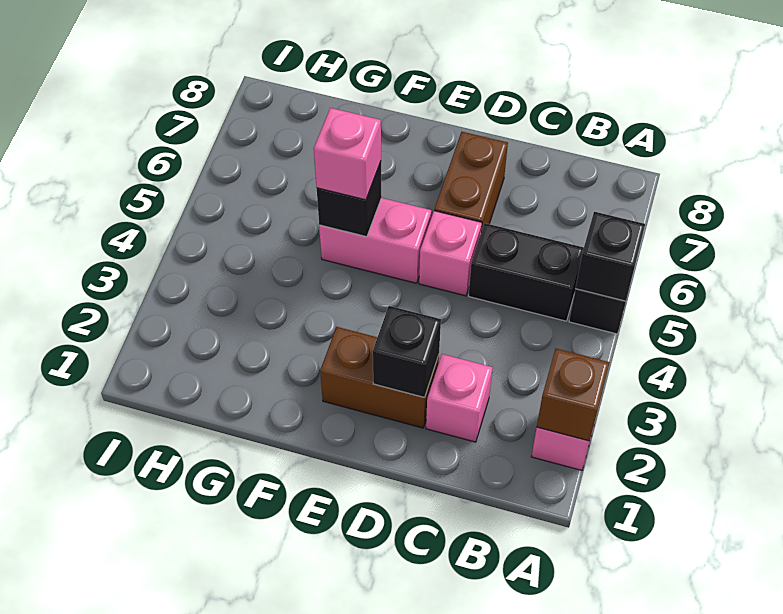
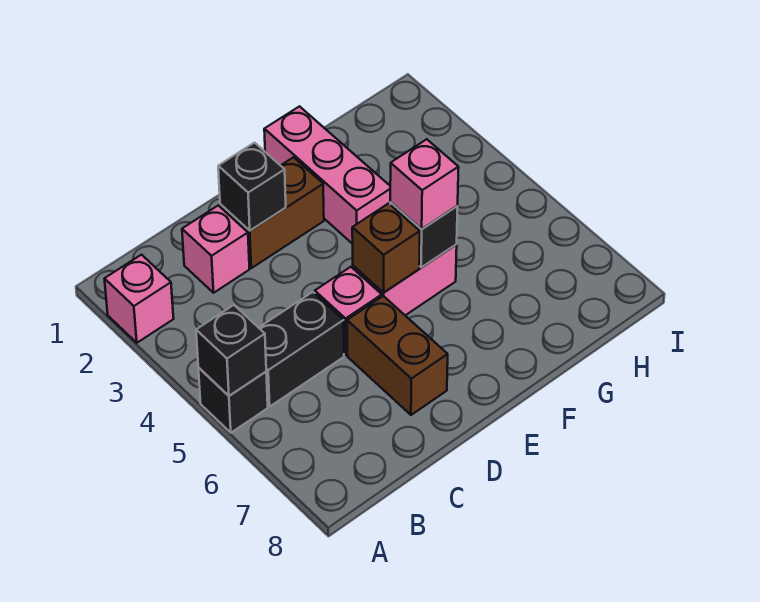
brown brick A2 level 2 -> brown brick E5 level 2
none -> pink brick F1:F3 level 1

